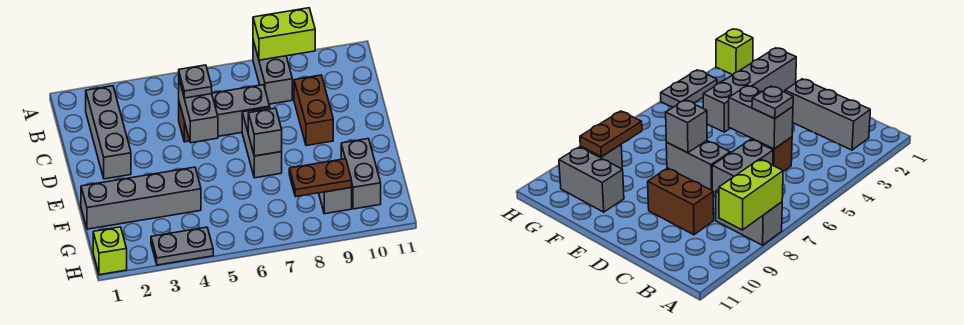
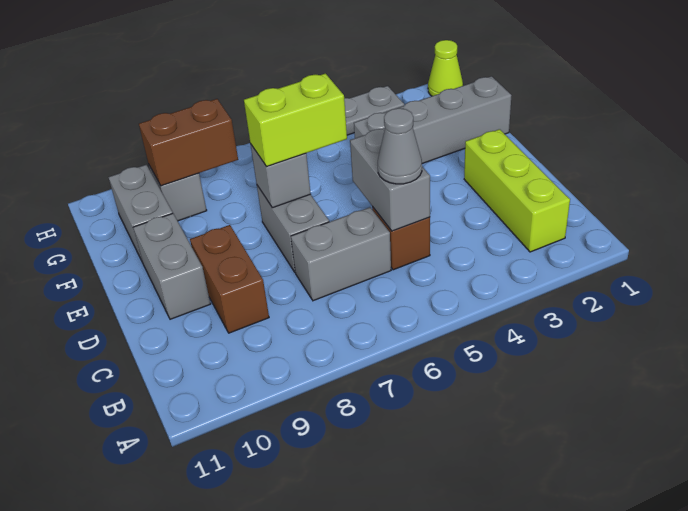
grey brick A8:B8 level 1 -> grey brick D10:E10 level 1
lime brick A8:A9 level 2 -> lime brick E6:E7 level 3
grey brick B2:D2 level 1 -> lime brick B2:D2 level 1
grey plate C5 level 3 -> grey cone C5 level 3
brown plate G8:G9 level 2 -> brown brick G8:G9 level 2
lime brick H1 level 1 -> lime cone H1 level 1

